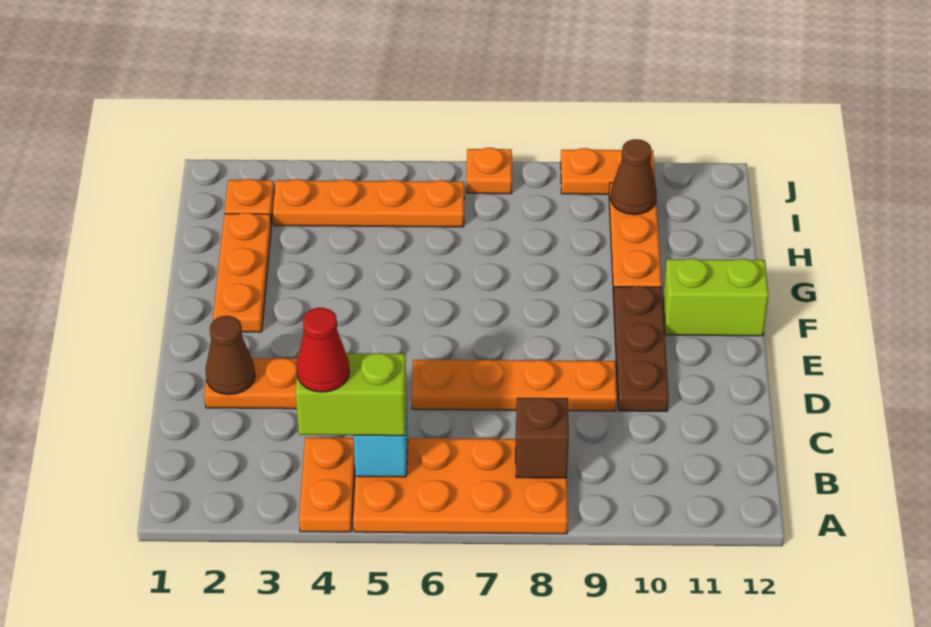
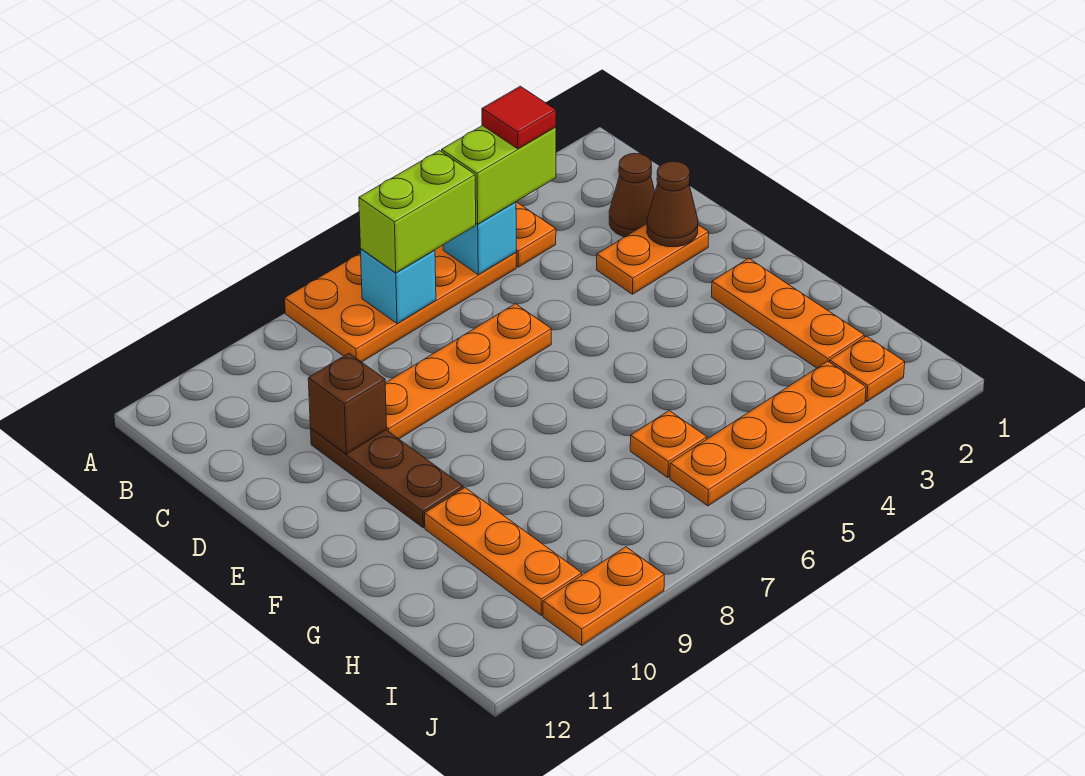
red cone B4 level 4 -> red tile B4 level 4
none -> cyan brick B7 level 2
brown brick B8 level 2 -> brown brick D10 level 2
lime brick F11:F12 level 1 -> lime brick B6:B7 level 3
brown cone I10 level 2 -> brown cone C2 level 1
orange plate J7 level 1 -> orange plate H6 level 1

